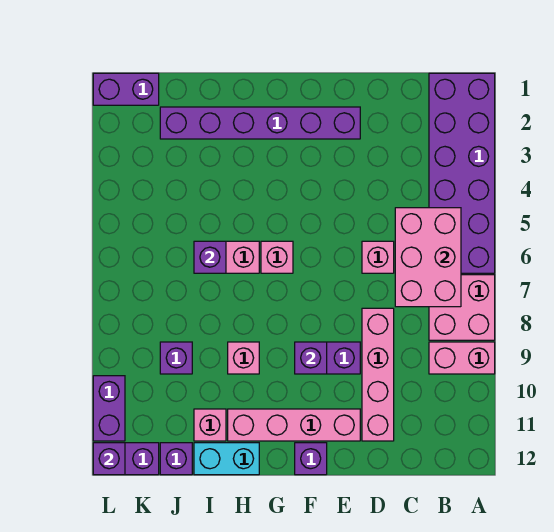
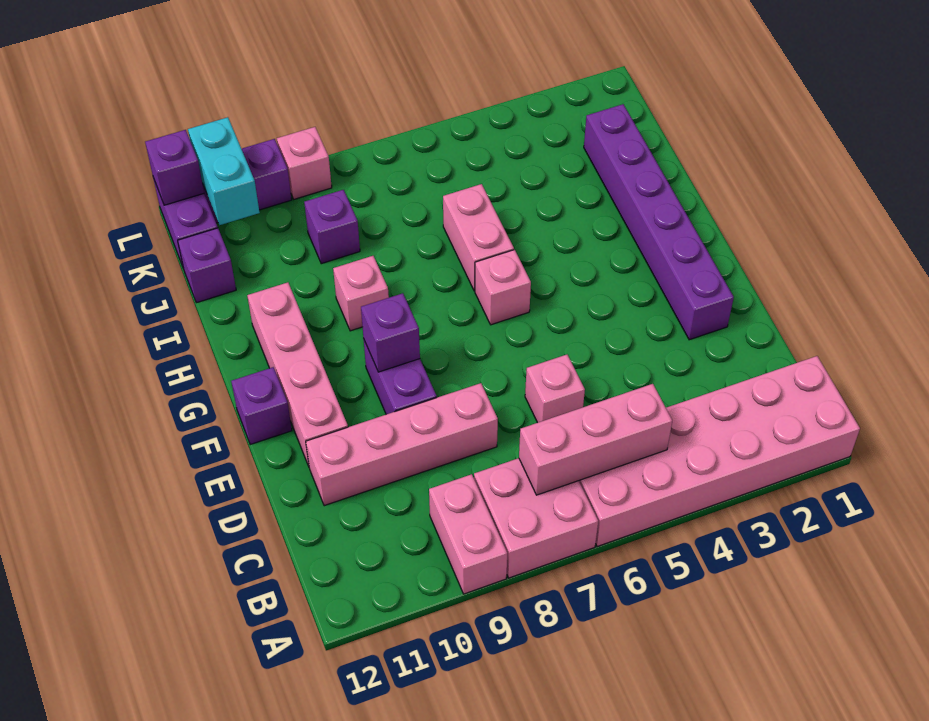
purple brick A1:B6 level 1 -> pink brick A1:B6 level 1
pink brick B5:C7 level 2 -> pink brick B5:B7 level 2
cyan brick H12:I12 level 1 -> cyan brick K11:L11 level 2
purple brick I6 level 2 -> none
pink brick I11 level 1 -> pink brick L9 level 1
purple brick K1:L1 level 1 -> none

